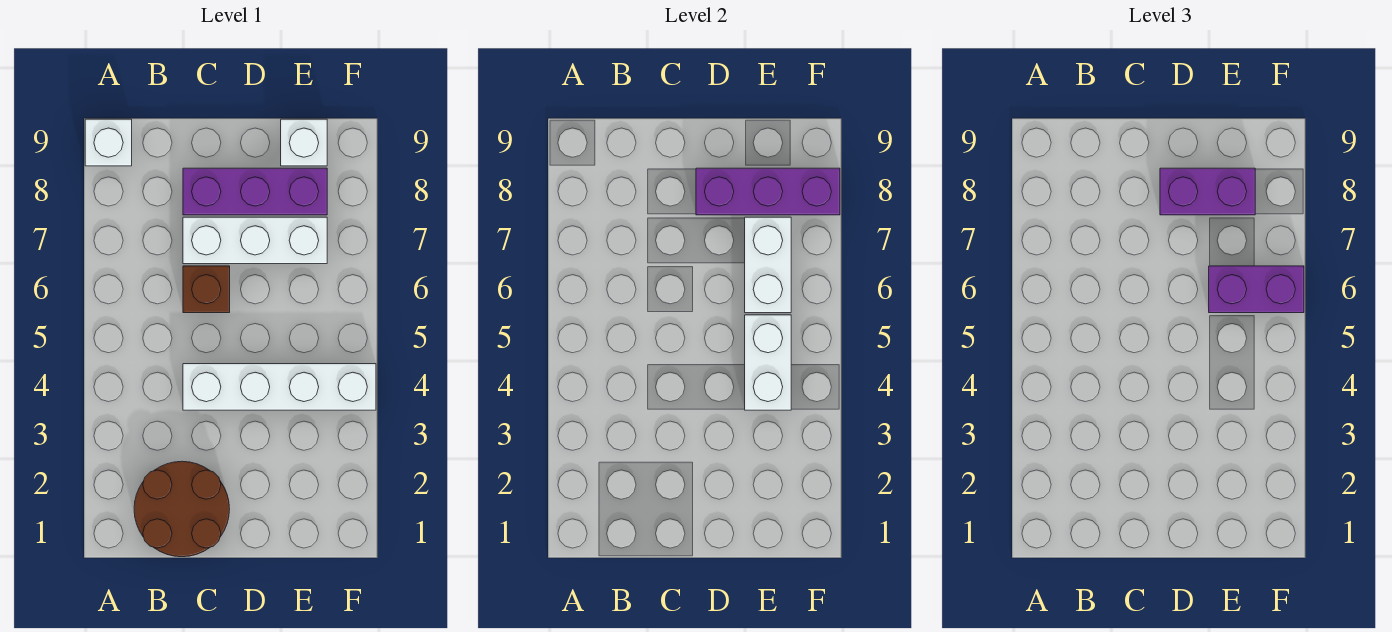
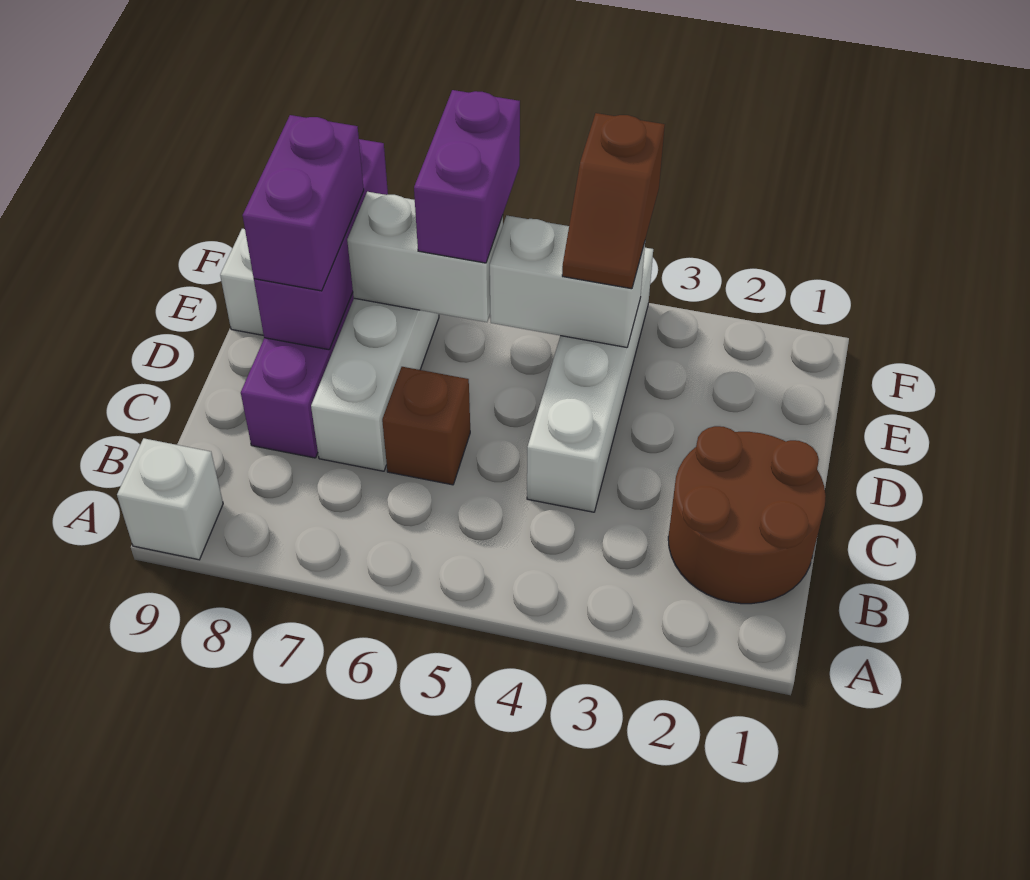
none -> brown slope E4:F4 level 3 top F

